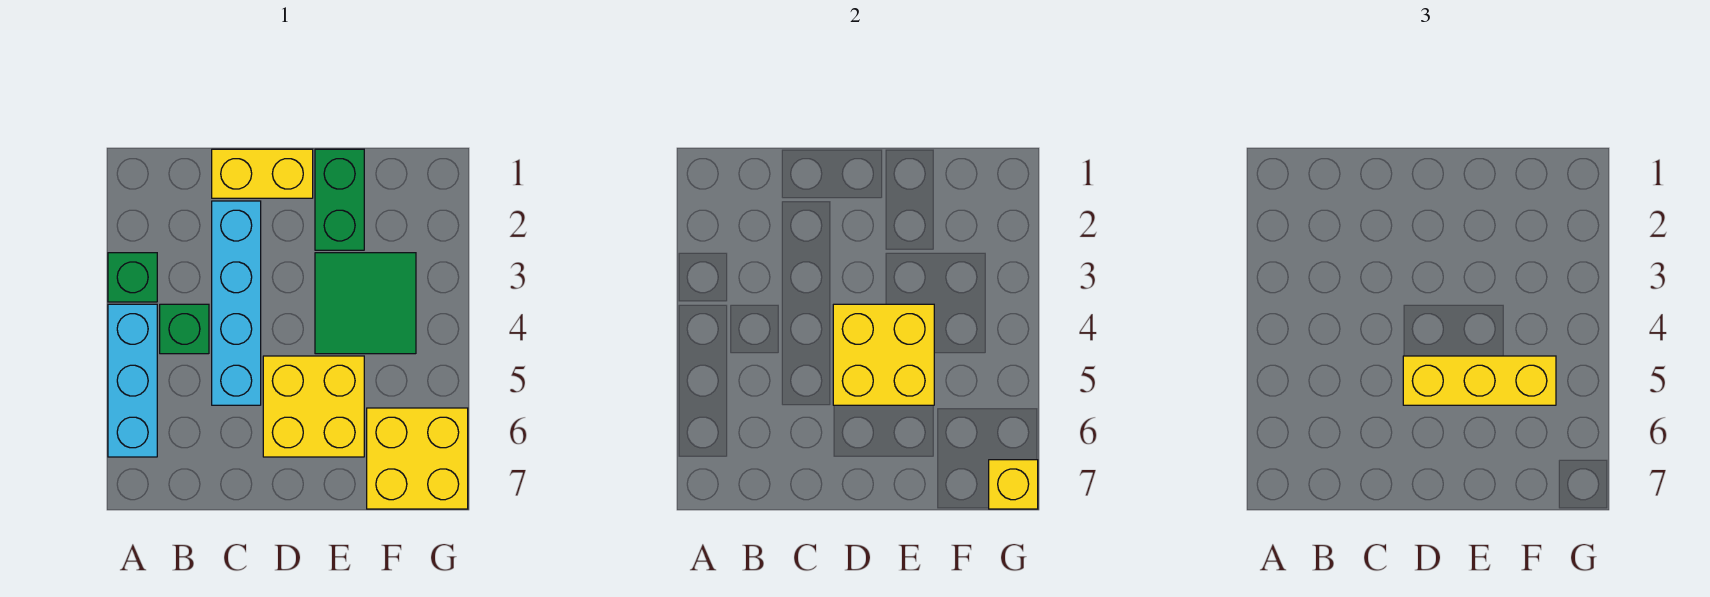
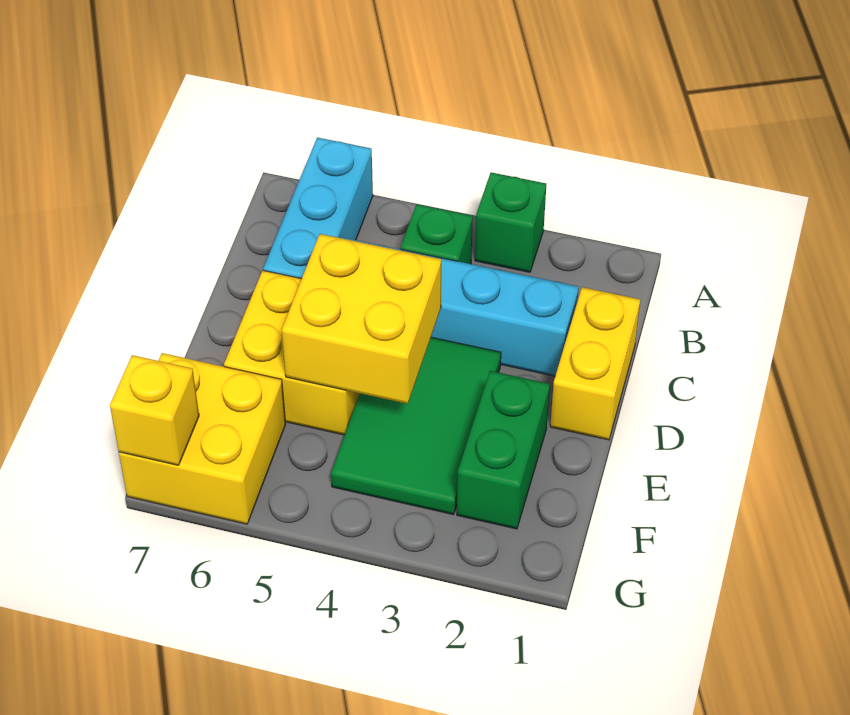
cyan brick A4:A6 level 1 -> cyan brick A6:C6 level 1
yellow brick D5:F5 level 3 -> none
green brick E1:E2 level 1 -> green brick E2:F2 level 1
green tile E3:F4 level 1 -> green tile D3:F4 level 1

